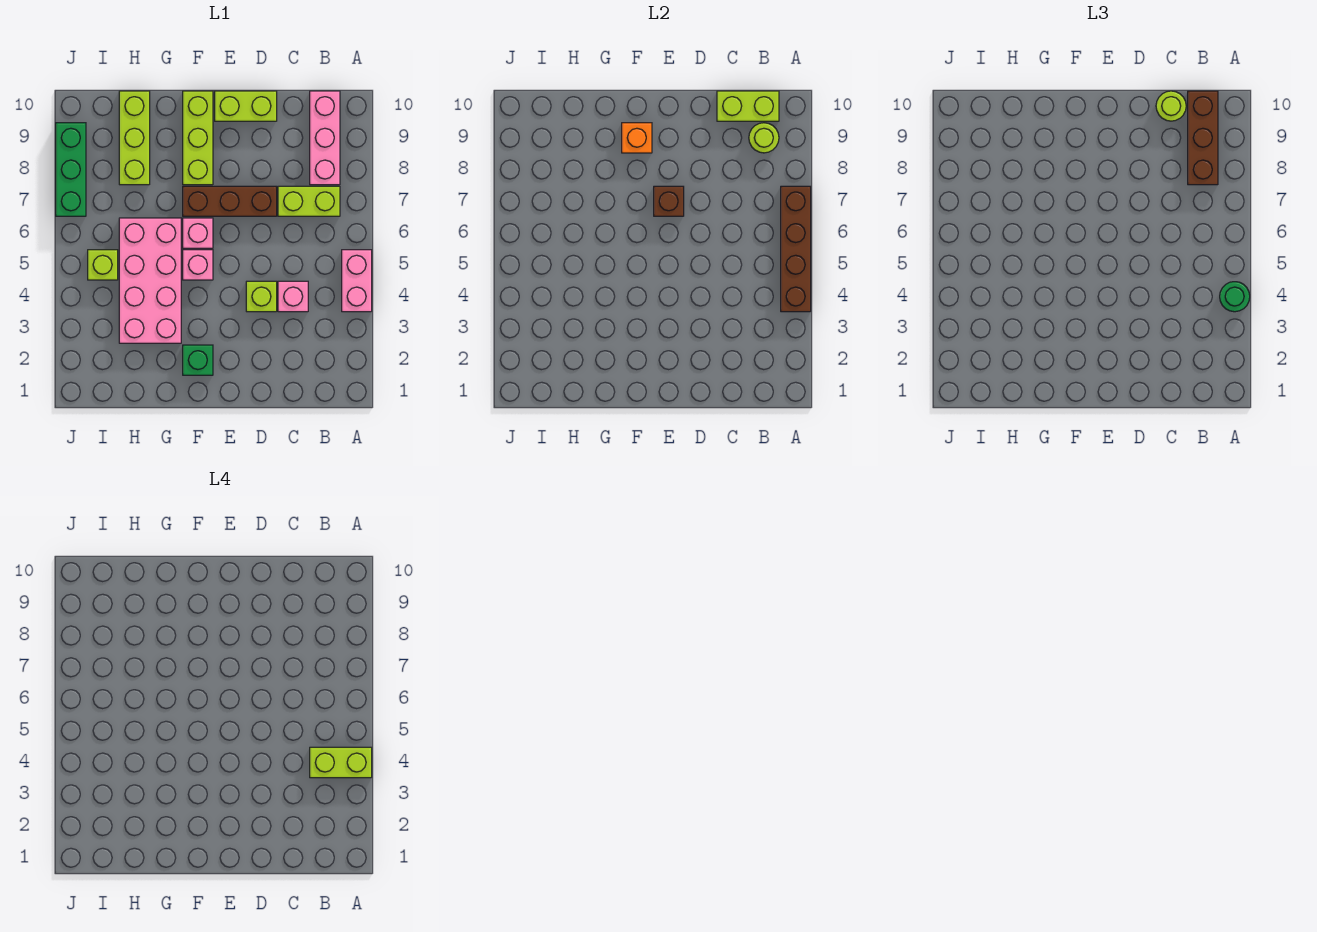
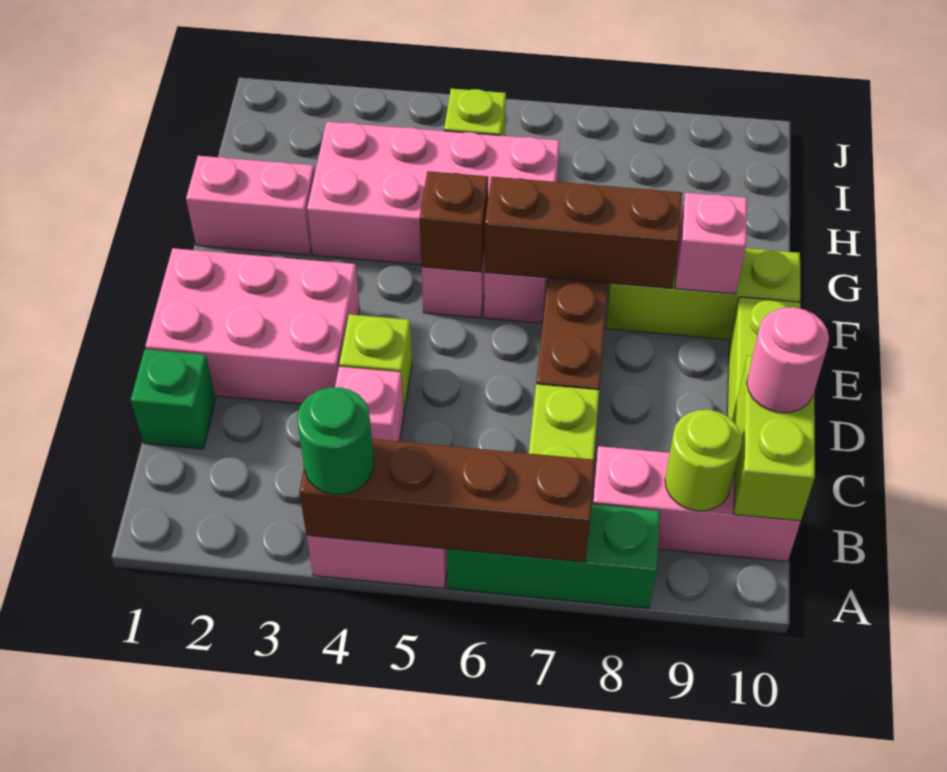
lime brick A4:B4 level 4 -> none
brown brick B8:B10 level 3 -> brown brick F6:F8 level 2
lime round brick C10 level 3 -> pink round brick C10 level 3
none -> pink brick D1:E3 level 1
brown brick E7 level 2 -> brown brick F5 level 2
green brick F2 level 1 -> green brick C1 level 1
orange brick F9 level 2 -> pink brick F9 level 2
none -> pink brick G1:G2 level 1
lime brick H8:H10 level 1 -> none
green brick J7:J9 level 1 -> green brick A6:A8 level 1

